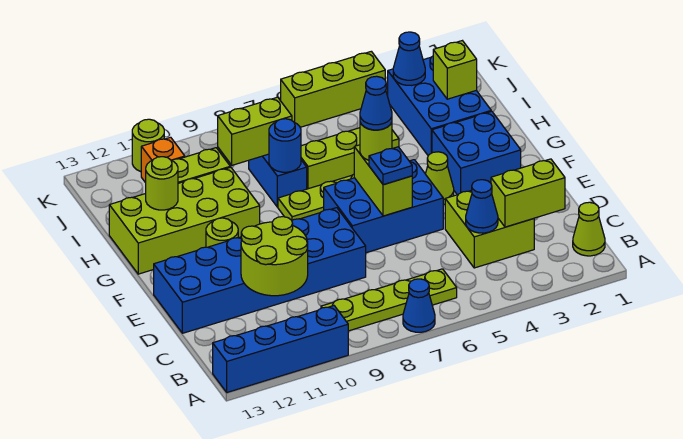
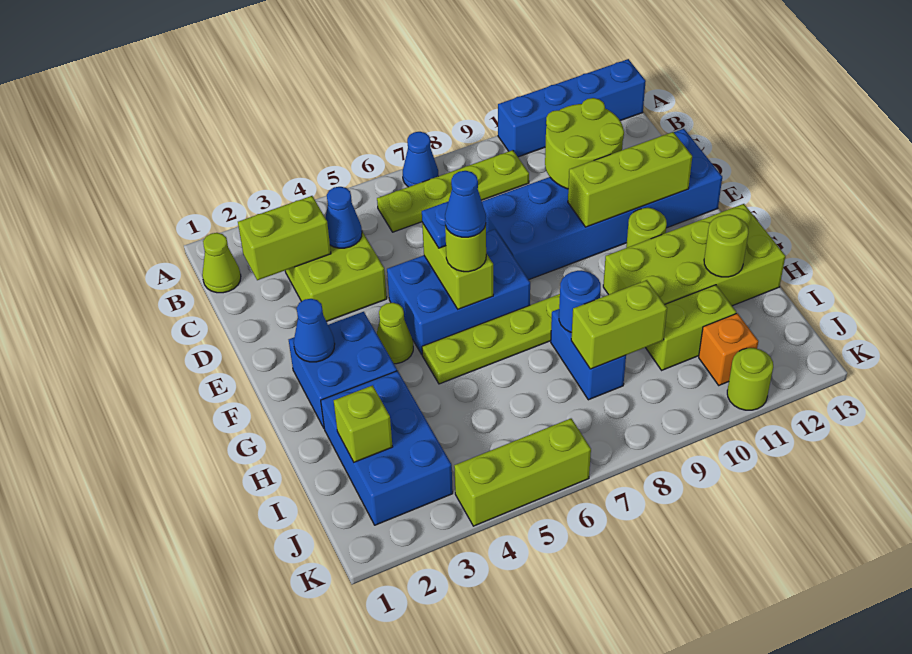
lime brick H5:H7 level 1 -> lime brick E10:E12 level 2
blue cone J3 level 2 -> blue cone F2 level 2

